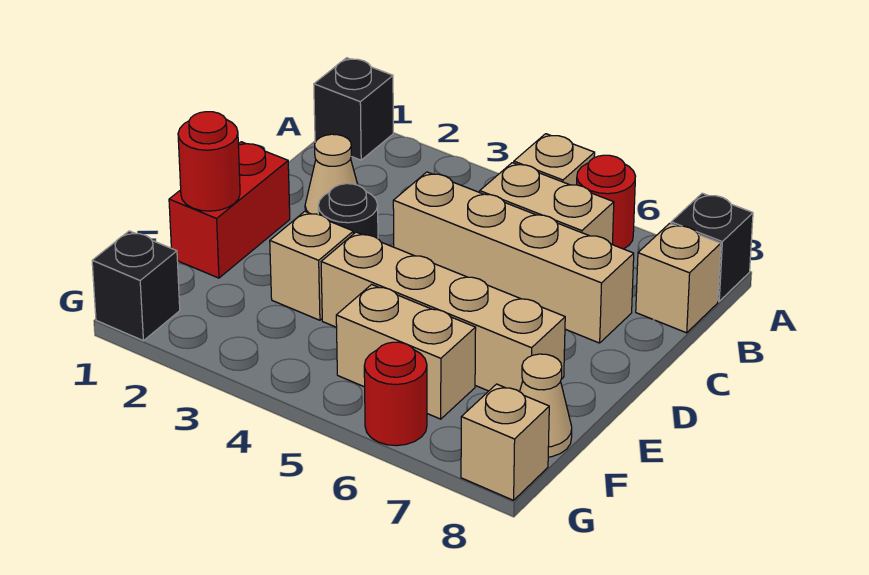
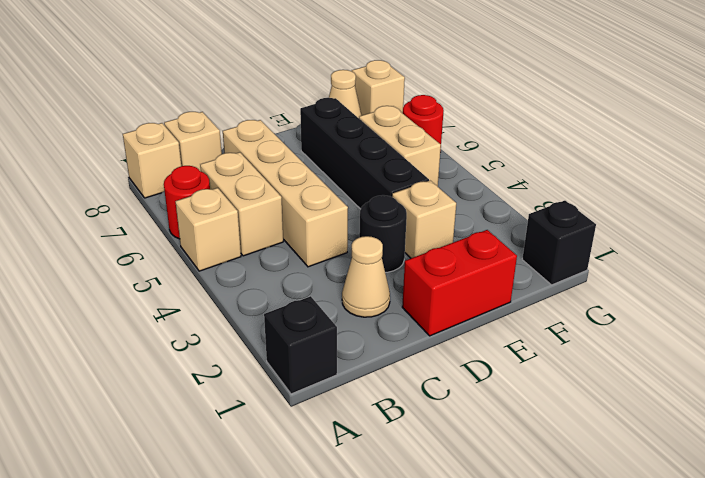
black brick A8 level 1 -> tan brick A8 level 1
red round brick E1 level 2 -> none
tan brick E4:E7 level 1 -> black brick E4:E7 level 1

